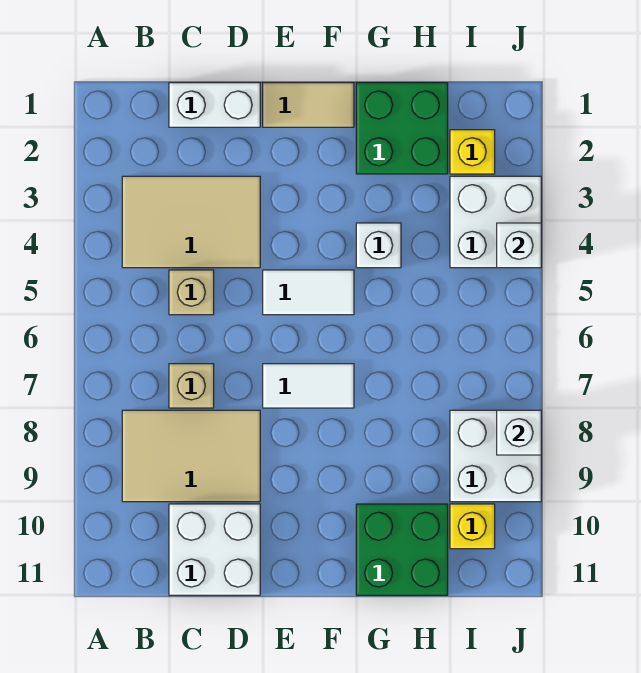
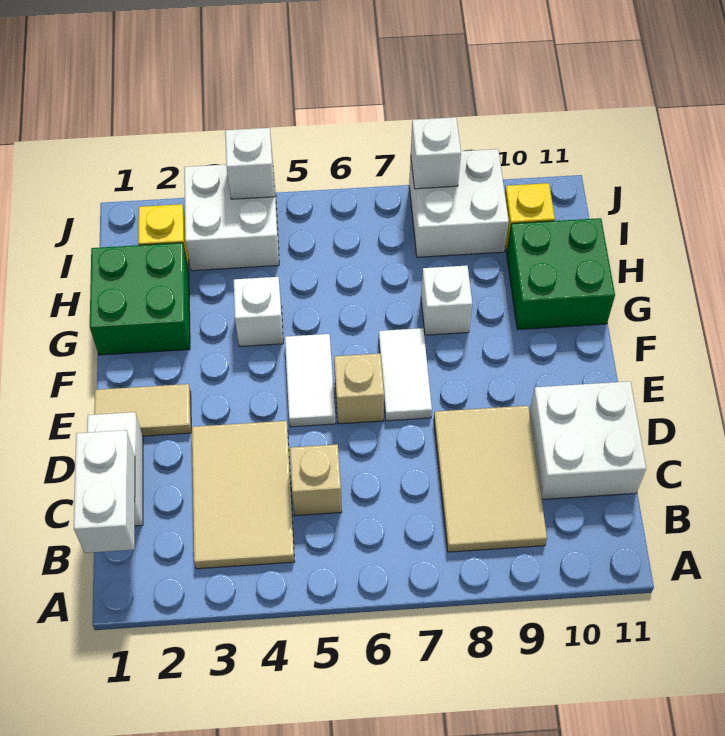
none -> white brick B1:C1 level 2
tan brick C7 level 1 -> tan brick E6 level 1
tan tile E1:F1 level 1 -> tan tile E1:E2 level 1
none -> white brick G8 level 1

